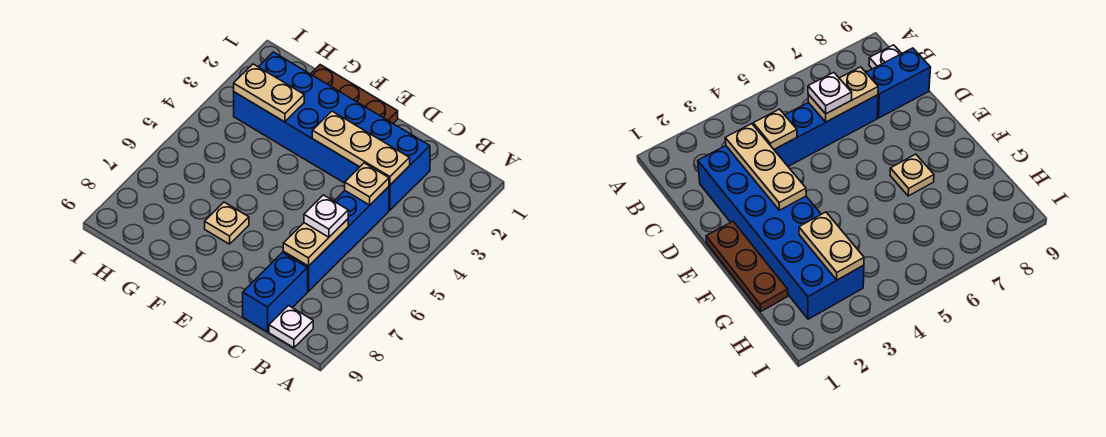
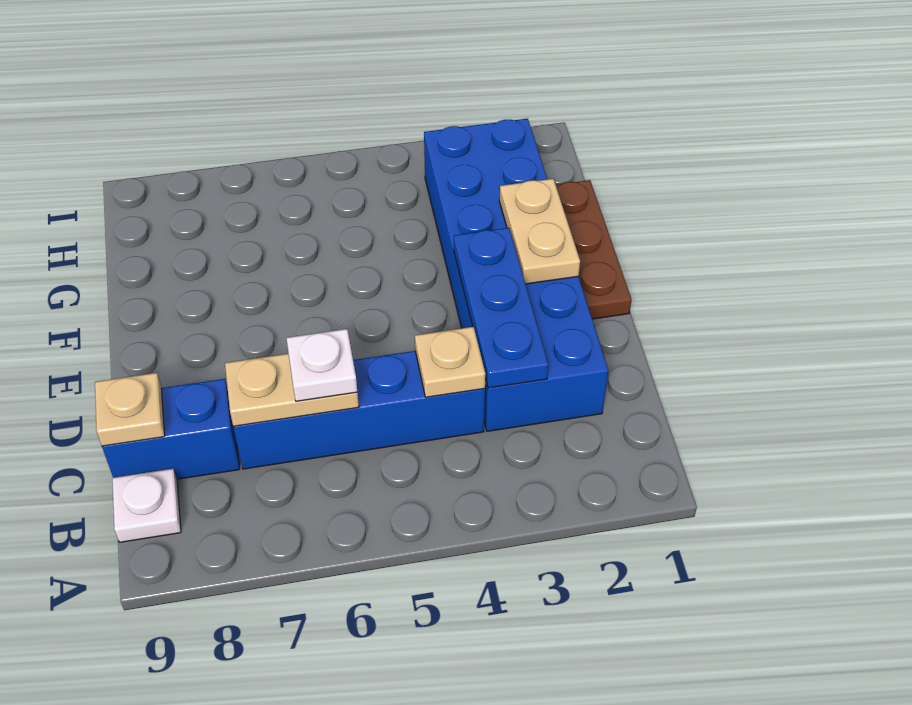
tan plate C3:E3 level 2 -> blue plate C3:E3 level 2
tan plate F7 level 1 -> tan plate C9 level 2
tan plate G3:H3 level 2 -> tan plate E2:F2 level 2

